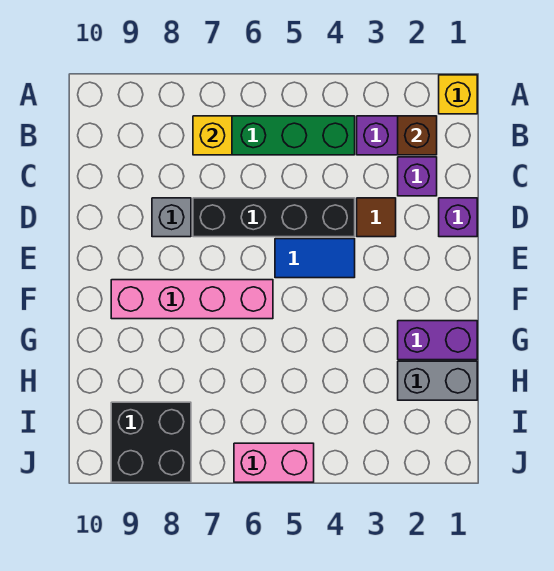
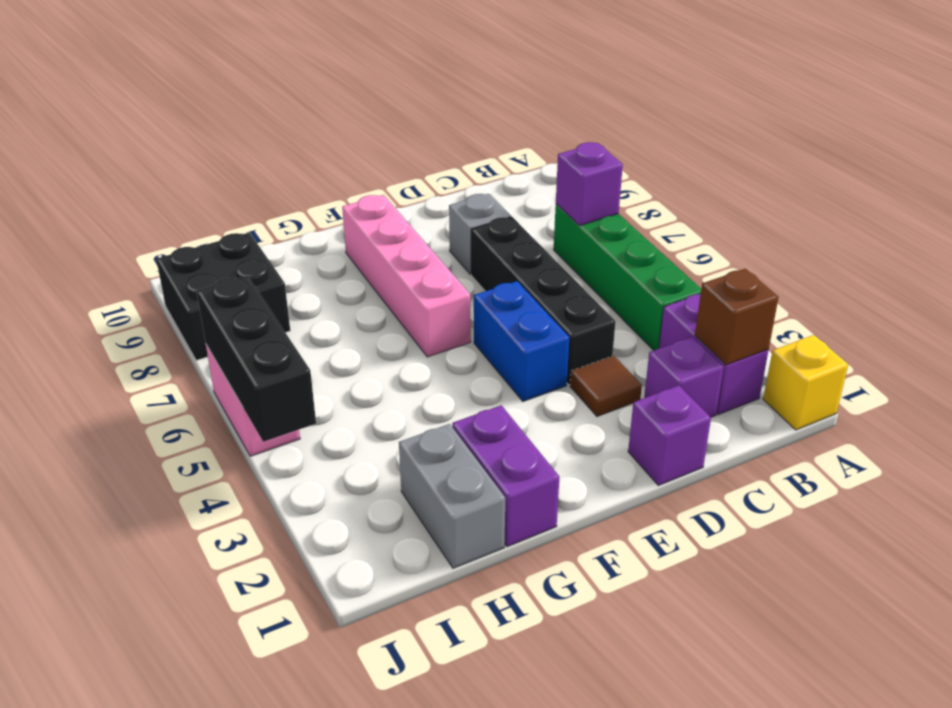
yellow brick B7 level 2 -> purple brick B7 level 2
blue tile E4:E5 level 1 -> blue brick E4:E5 level 1
none -> black brick J4:J6 level 2

